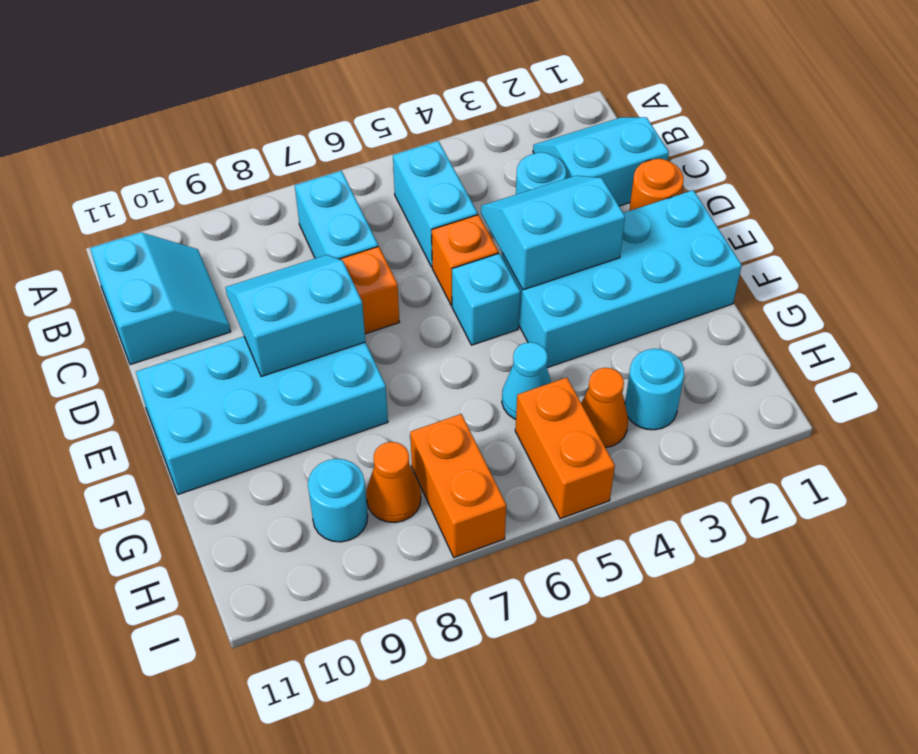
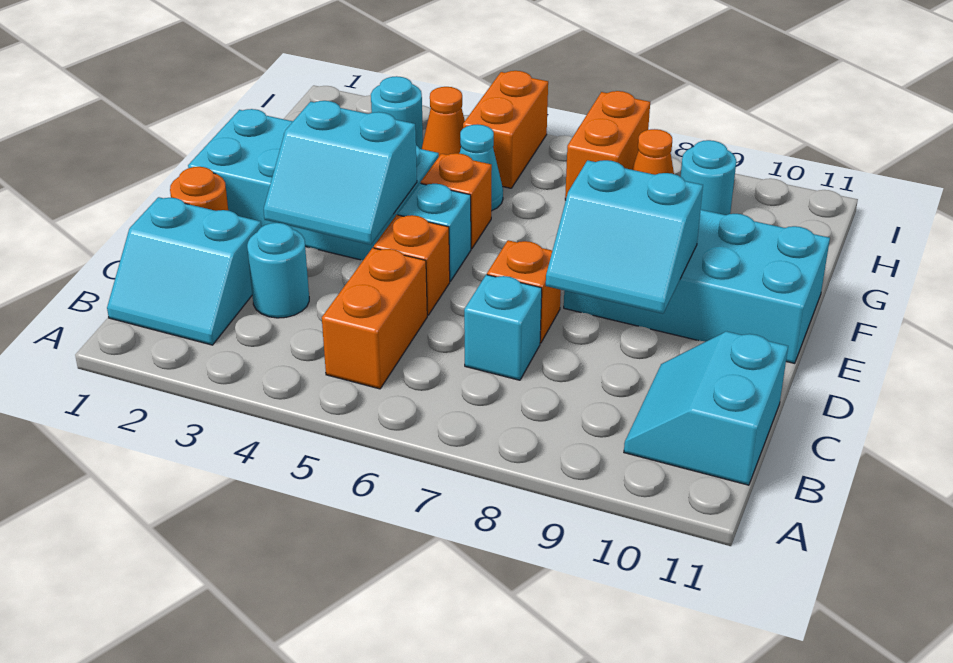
cyan brick B5:C5 level 1 -> orange brick B5:C5 level 1
cyan brick B7:C7 level 1 -> cyan brick C7 level 1
none -> orange brick F5 level 1

